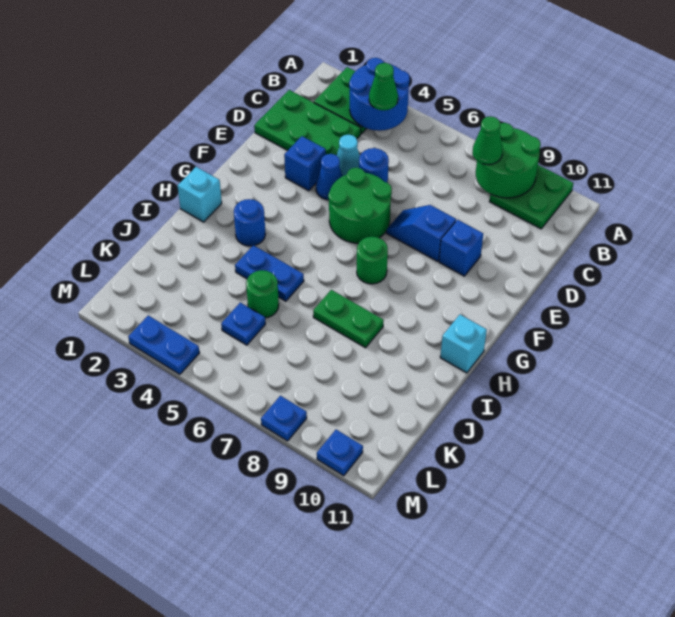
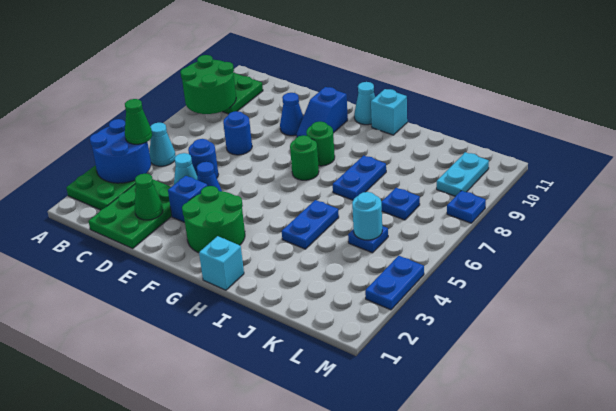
none -> cyan cone B5 level 1
green cone B8 level 3 -> green cone D2 level 2
green round brick E5:F6 level 1 -> green round brick F2:G3 level 1
blue slope E7:E8 level 1 top 8 -> blue slope F9:F10 level 1 top 10
blue brick E9 level 1 -> blue cone E9 level 1
none -> cyan cone G11 level 1
blue round brick H3 level 1 -> blue round brick D7 level 1
green plate I7:I8 level 1 -> blue plate I7:I8 level 1
green round brick J5 level 1 -> green round brick G8 level 1
none -> cyan round brick K5 level 2
none -> cyan plate L9:L10 level 1
blue plate M10 level 1 -> blue plate K7 level 1

